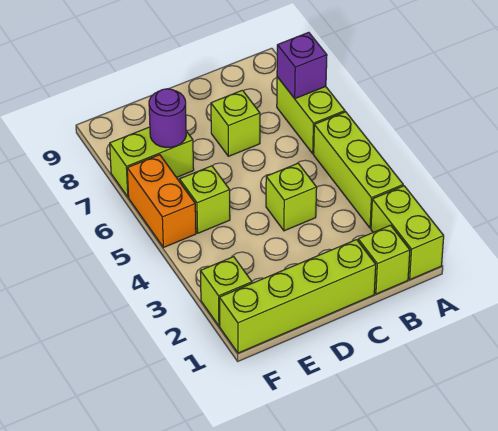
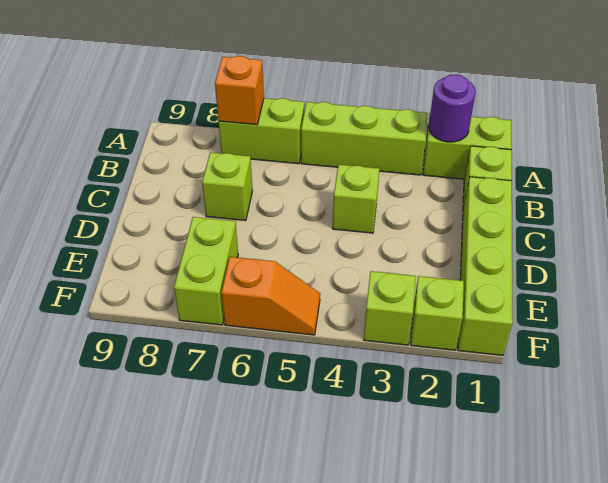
purple brick A7 level 2 -> orange brick A7 level 2
lime brick E5 level 1 -> lime brick F3 level 1
purple round brick E7 level 2 -> purple round brick A2 level 2
orange brick F5:F6 level 1 -> orange slope F5:F6 level 1 top 6

